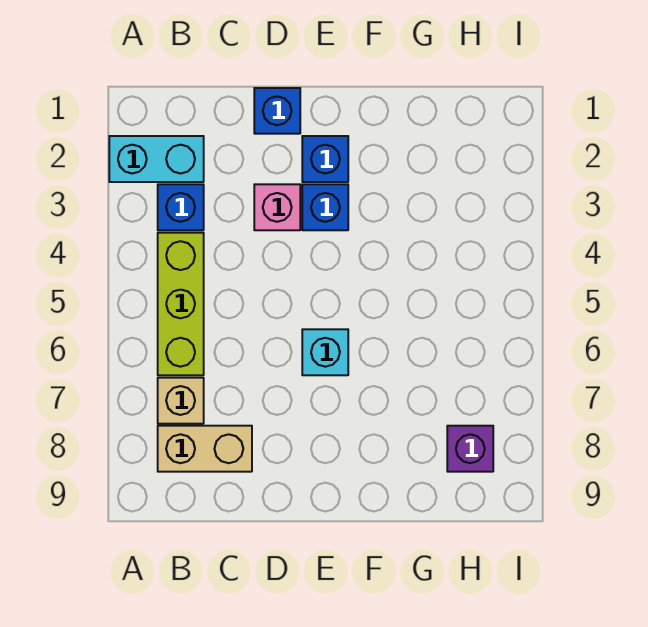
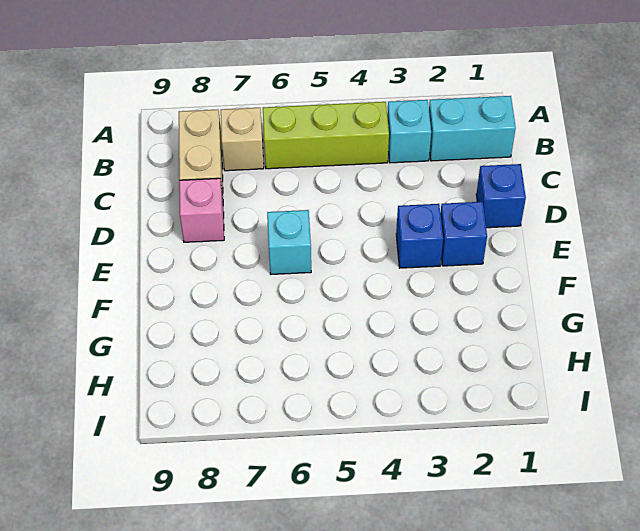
cyan brick A2:B2 level 1 -> cyan brick B1:B2 level 1
blue brick B3 level 1 -> cyan brick B3 level 1
pink brick D3 level 1 -> pink brick D8 level 1
purple brick H8 level 1 -> none

